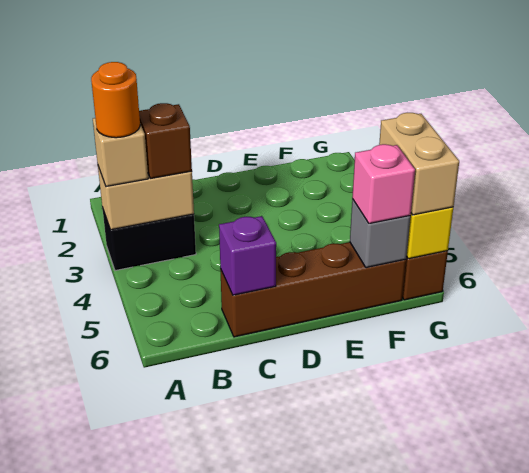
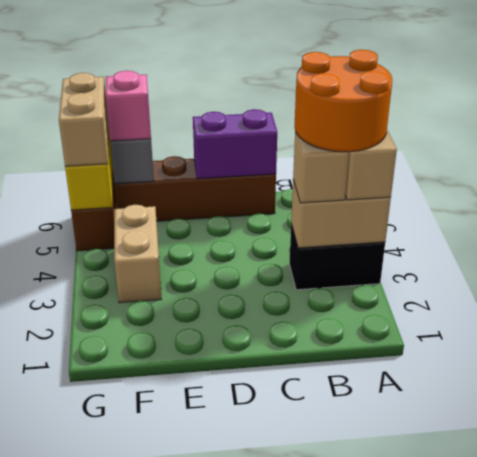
orange round brick A3 level 4 -> orange round brick A3:B4 level 4
brown brick B3 level 3 -> tan brick B3 level 3
purple brick C6 level 2 -> purple brick C6:D6 level 2
none -> tan brick F3:F4 level 1

